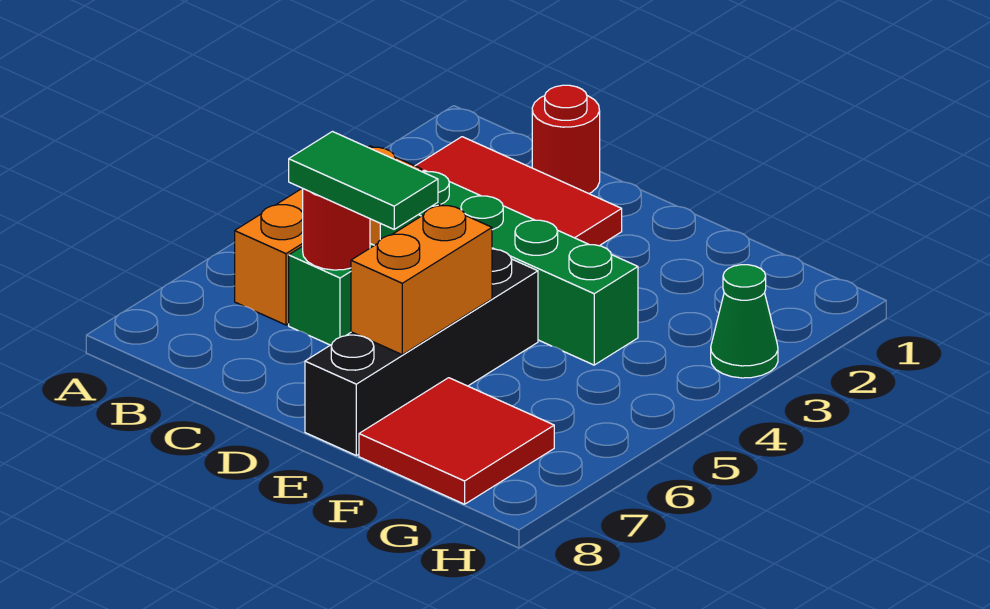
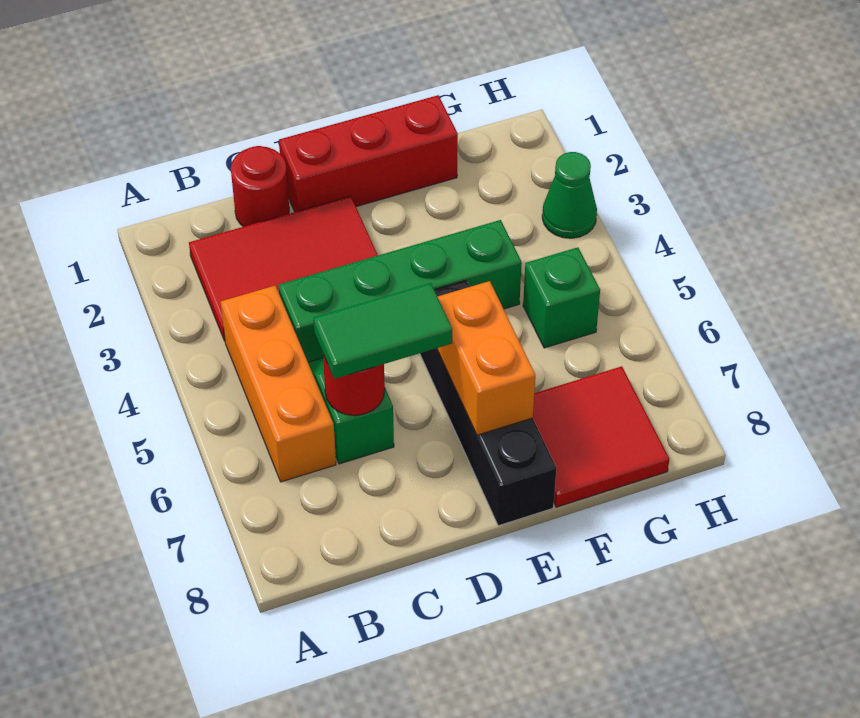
none -> red brick D1:F1 level 1
none -> green brick G5 level 1

